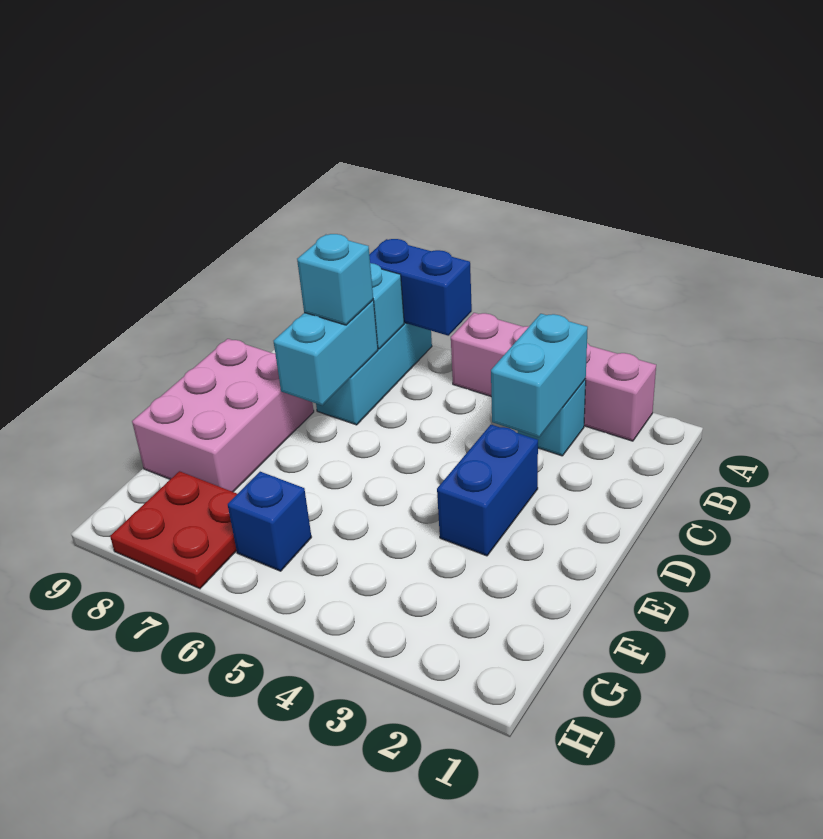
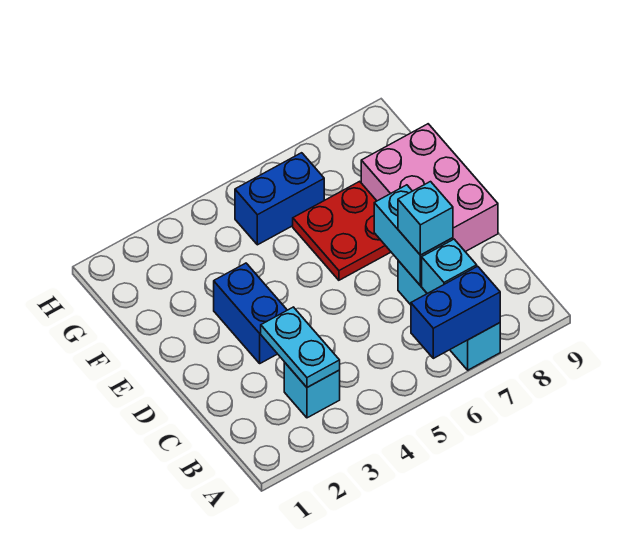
pink brick A2:A5 level 1 -> none
cyan brick B3:C3 level 2 -> cyan plate B3:C3 level 2
blue brick G6 level 1 -> blue brick G5:G6 level 1
red plate G7:H8 level 1 -> red plate E6:F7 level 1

